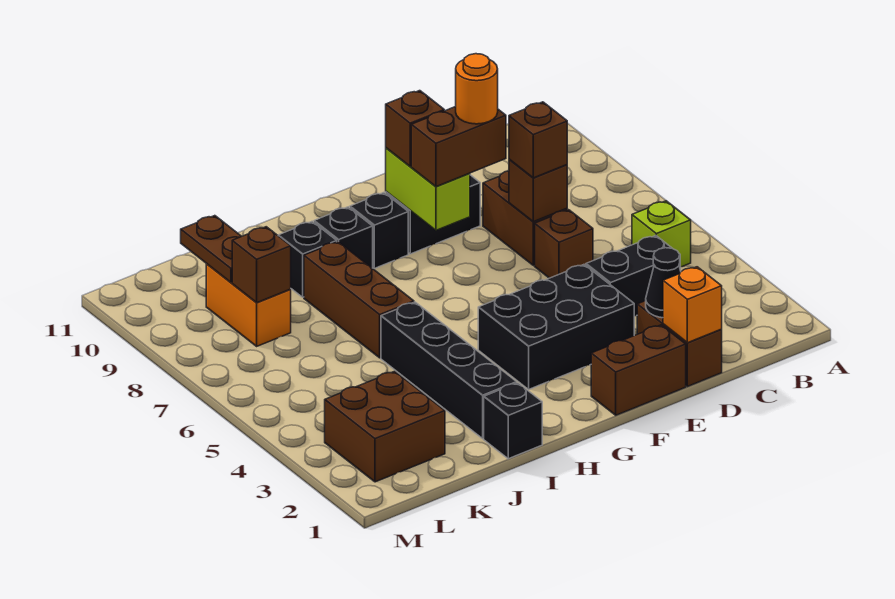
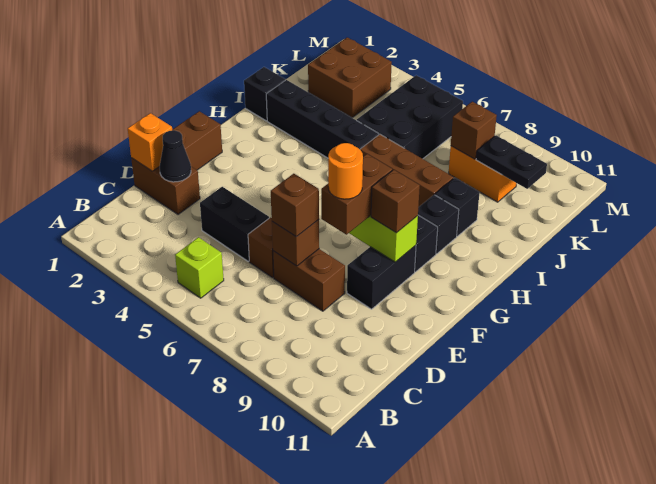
black brick C4:D4 level 1 -> black brick D4:D5 level 1
black brick E3:G4 level 1 -> black brick J5:L6 level 1
brown plate K9:K10 level 2 -> black plate K9:K10 level 2

